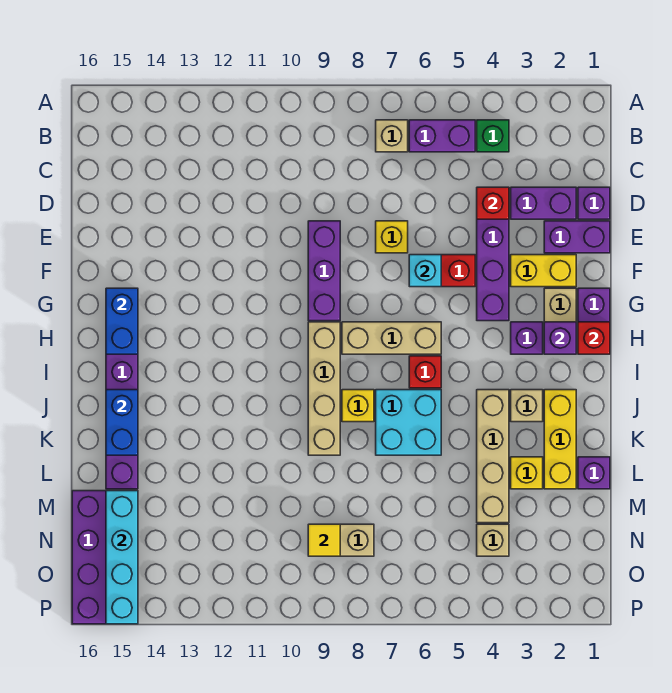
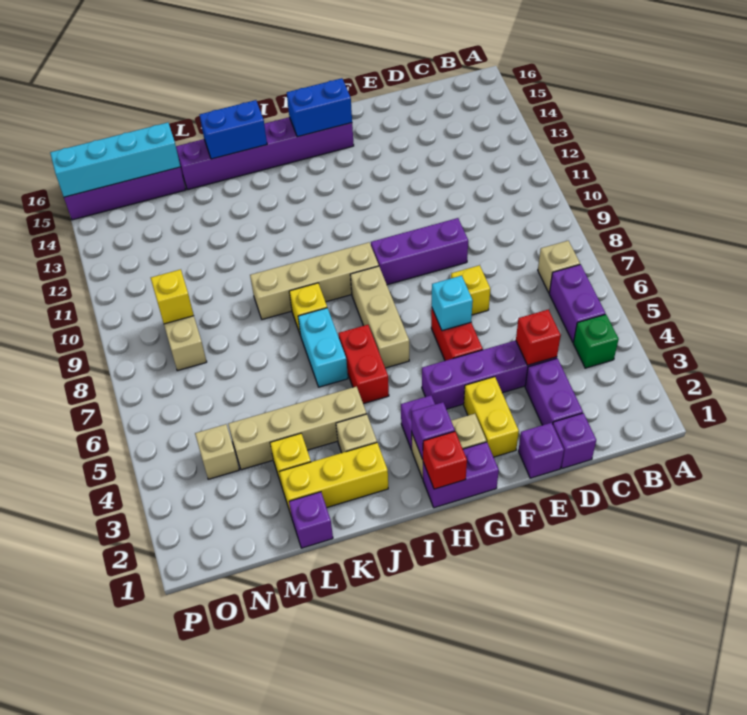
purple brick E1:E2 level 1 -> purple brick E1 level 1
red brick I6 level 1 -> red brick I5:I6 level 1
cyan brick J6:K7 level 1 -> cyan brick J6:J7 level 1
yellow tile N9 level 2 -> yellow brick N9 level 2

